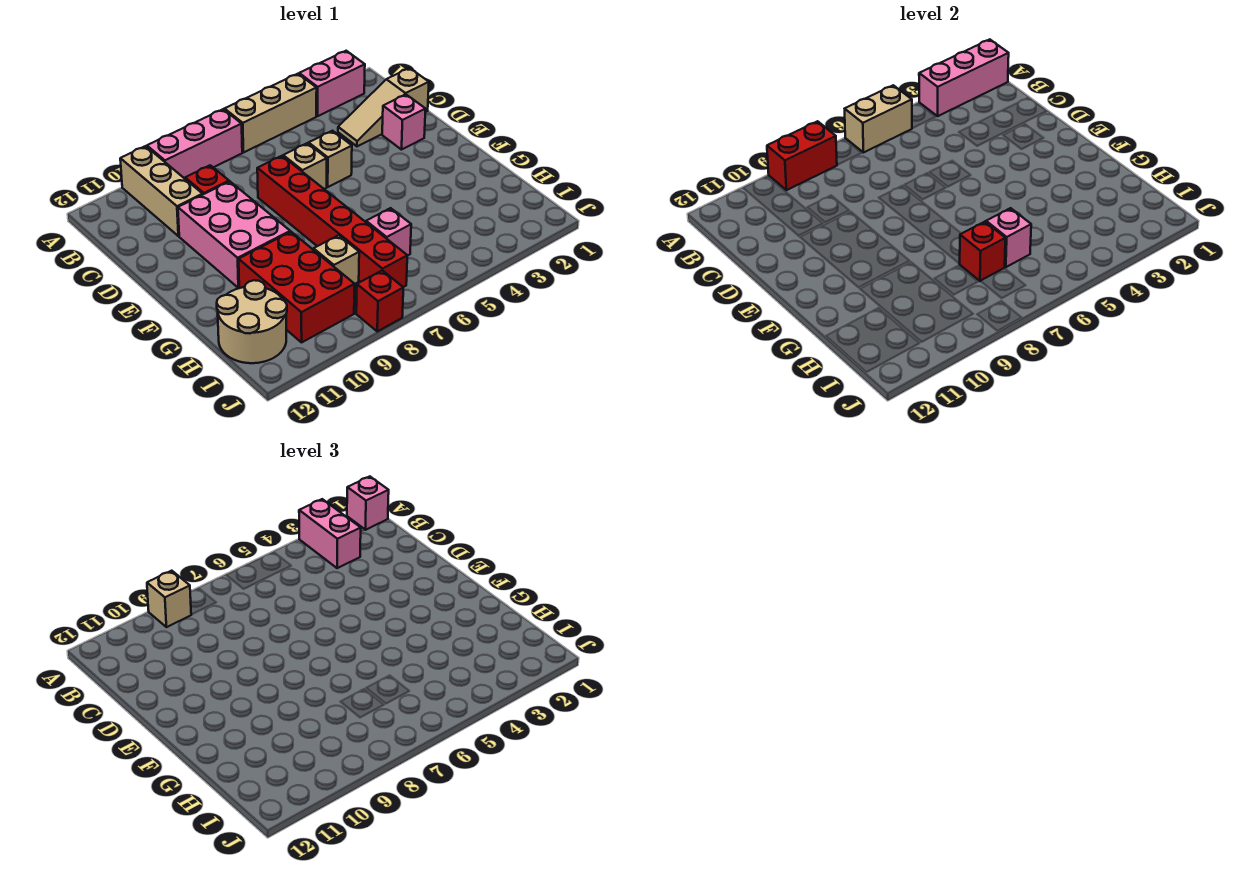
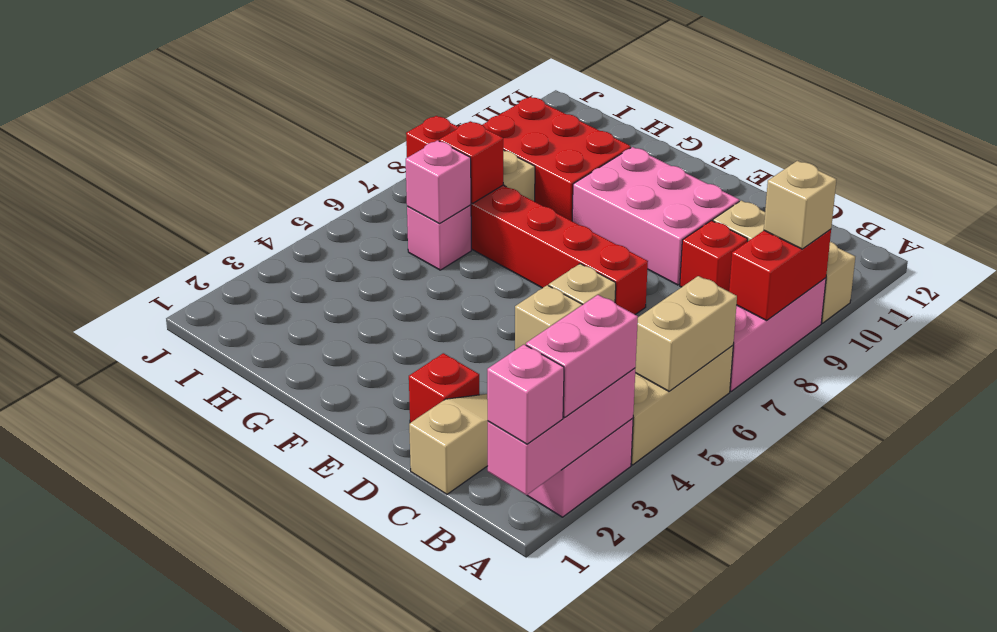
pink brick A3:B3 level 3 -> pink brick A2:A3 level 3
pink brick D2 level 1 -> red brick D2 level 1
tan round brick H11:I12 level 1 -> none

